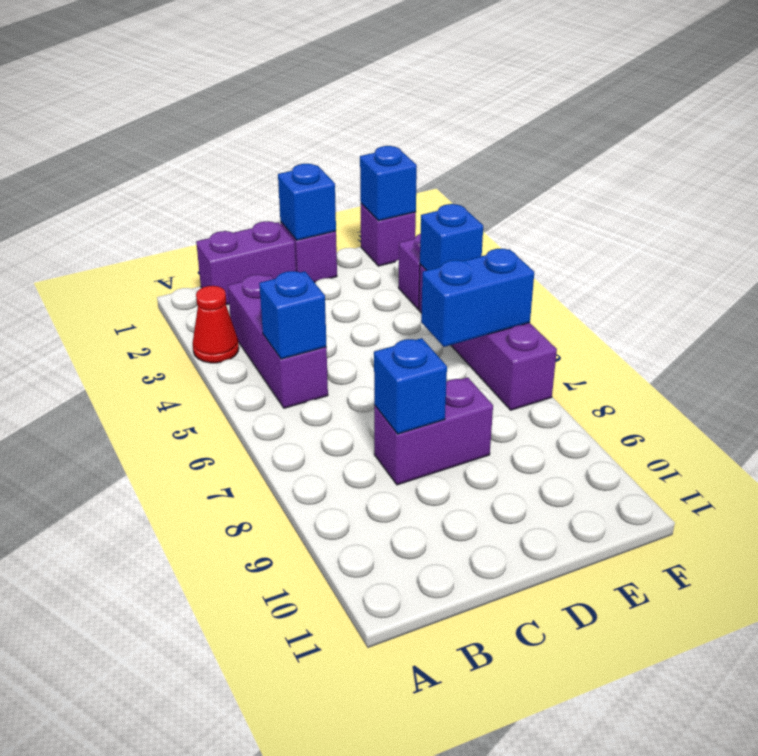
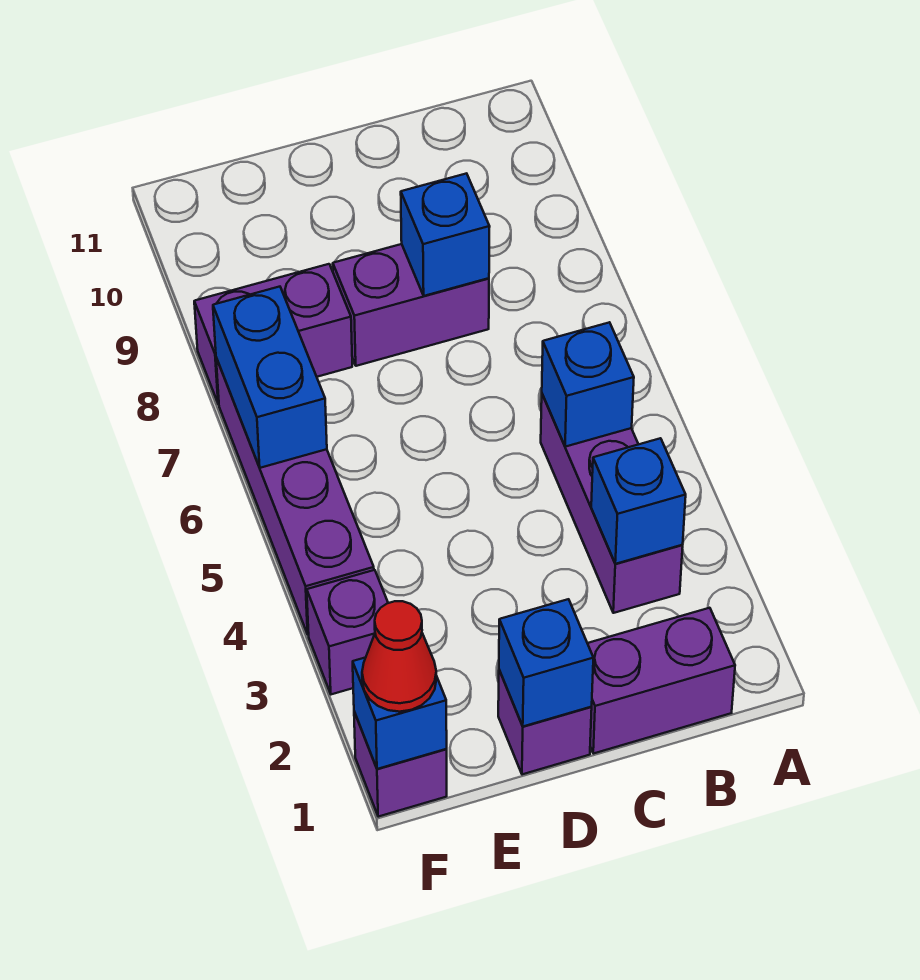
red cone A3 level 1 -> red cone F1 level 3
blue brick E6:F6 level 2 -> blue brick F6:F7 level 2
none -> purple brick E8:F8 level 1
blue brick F4 level 2 -> blue brick B3 level 2

